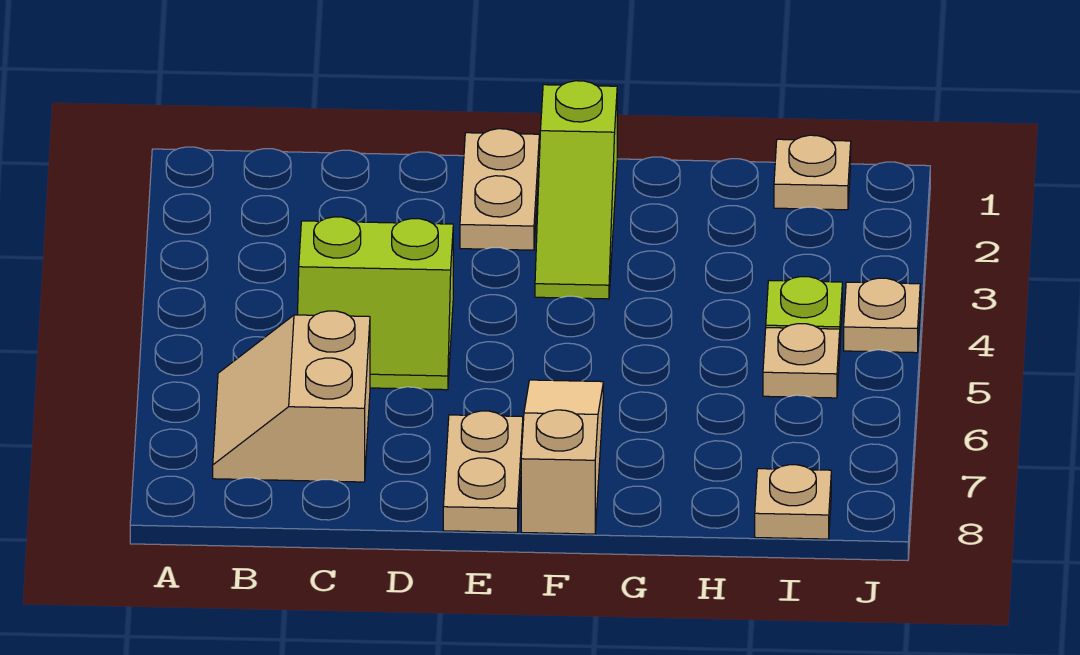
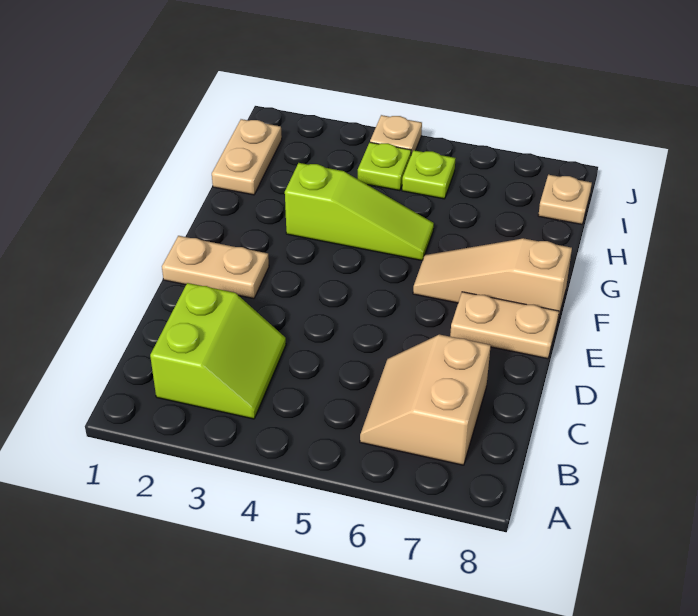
tan slope B6:C7 level 1 top C -> tan slope B6:C7 level 1 top 7
lime slope C4:D5 level 1 top 4 -> lime slope B2:C3 level 1 top 2
lime slope F1:F3 level 1 top 1 -> lime slope G3:G5 level 1 top 3
tan plate I1 level 1 -> tan plate H1:I1 level 1
tan plate I5 level 1 -> lime plate I5 level 1

